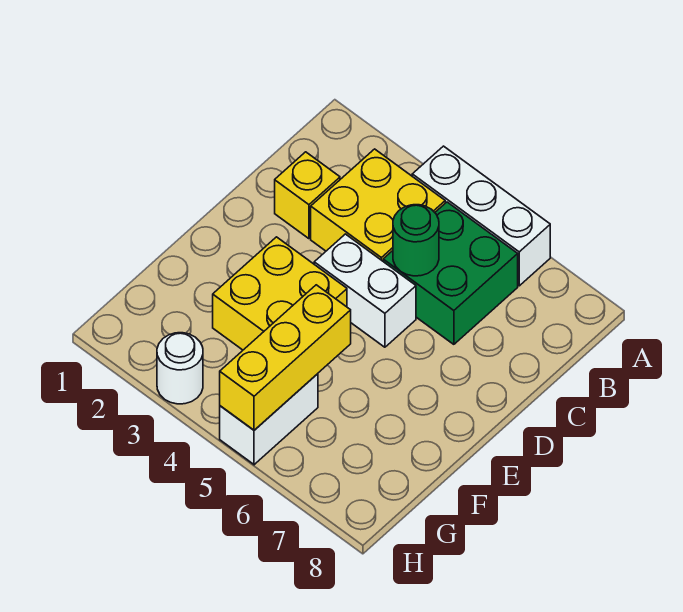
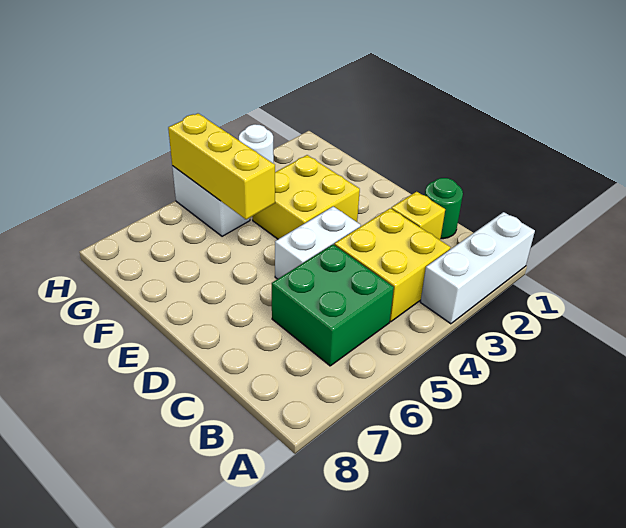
white brick A4:A6 level 1 -> white brick A1:A3 level 1
green round brick C5 level 2 -> green round brick C1 level 1

